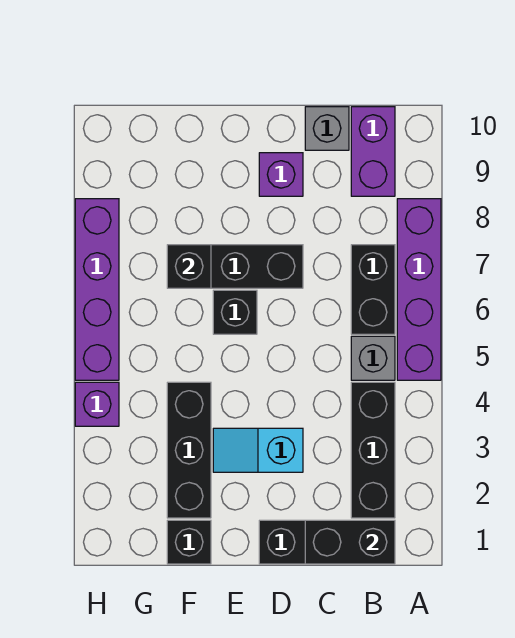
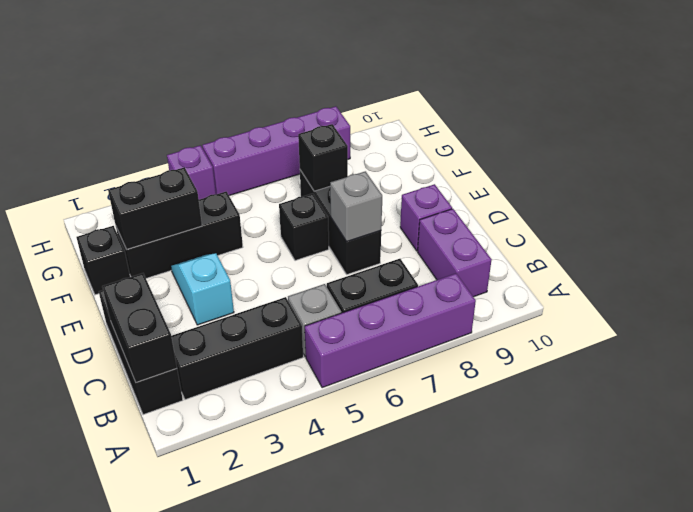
purple brick B9:B10 level 1 -> purple brick B9:C9 level 1
grey brick C10 level 1 -> grey brick D7 level 2
none -> black brick F2:F3 level 2

